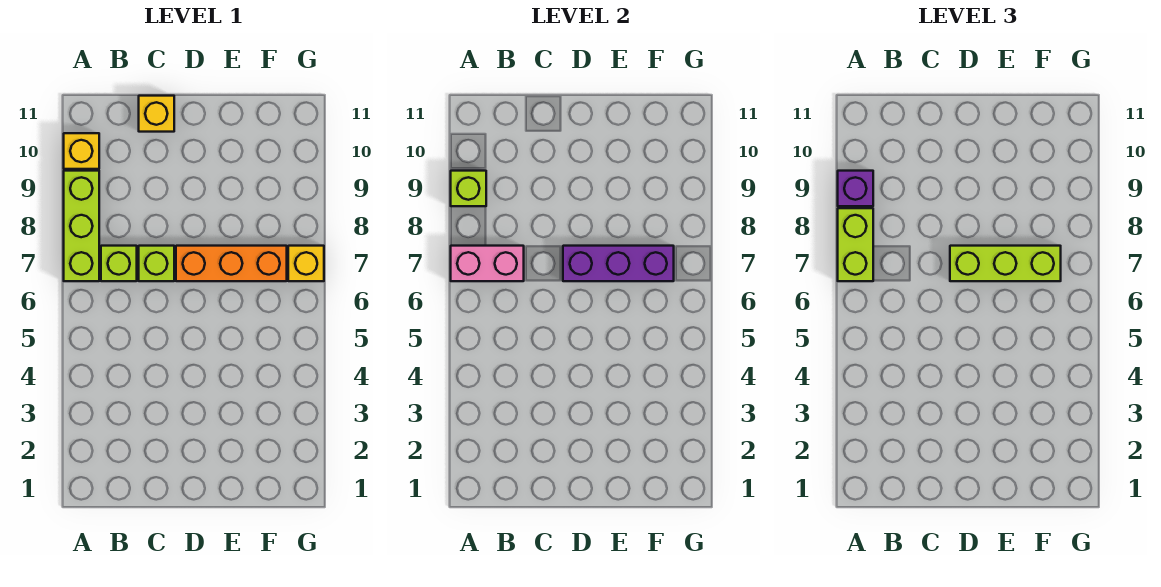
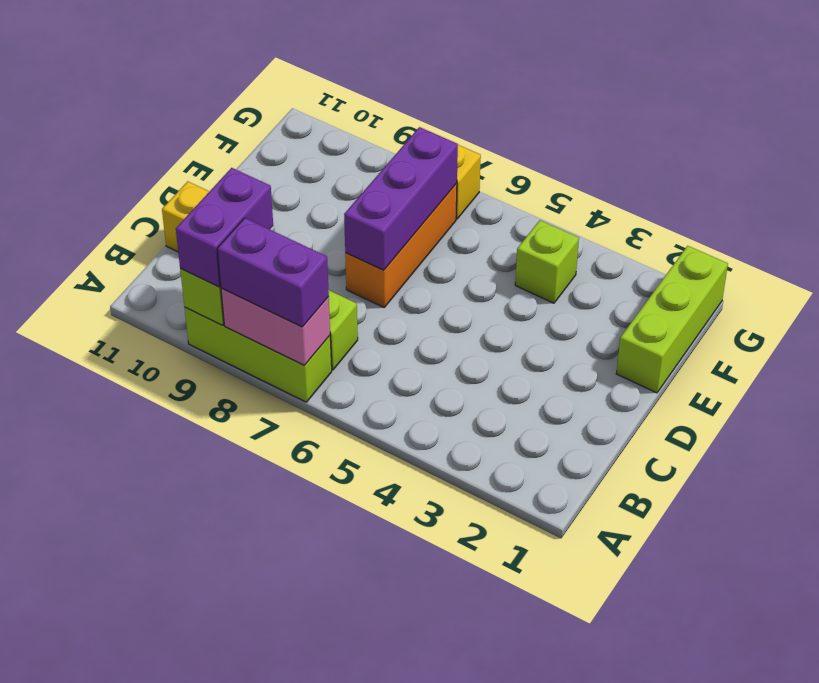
pink brick A7:B7 level 2 -> pink brick A7:A8 level 2
lime brick A7:A8 level 3 -> purple brick A7:A8 level 3
purple brick A9 level 3 -> purple brick A9:B9 level 3
yellow brick A10 level 1 -> none
lime brick C7 level 1 -> lime brick F4 level 1
lime brick D7:F7 level 3 -> lime brick E1:G1 level 1

